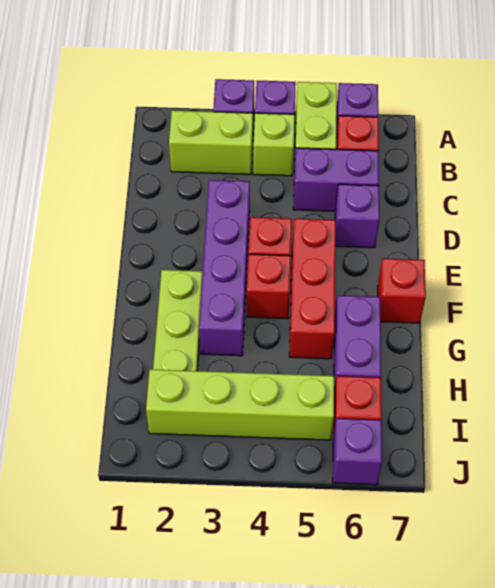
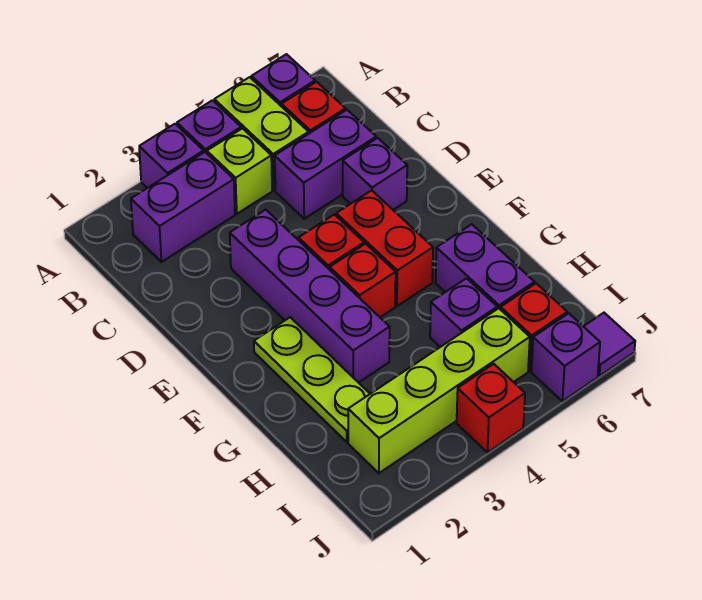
lime brick B2:B3 level 1 -> purple brick B2:B3 level 1
red brick E5:G5 level 1 -> red brick E5:F5 level 1
red brick F7 level 1 -> red brick J4 level 1
none -> purple brick H5 level 1
none -> purple tile J7 level 1

